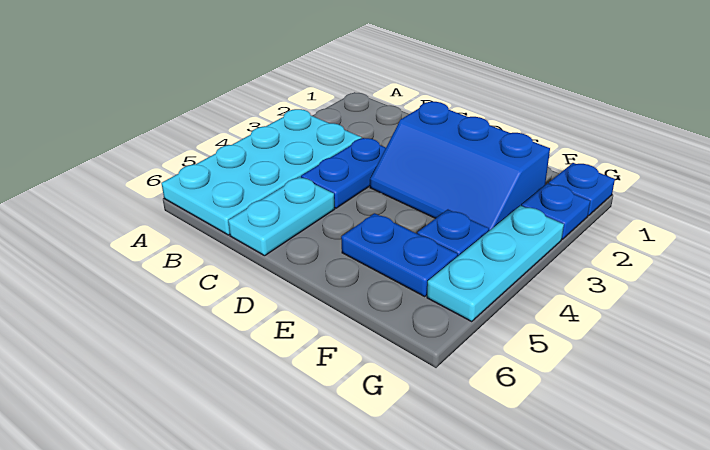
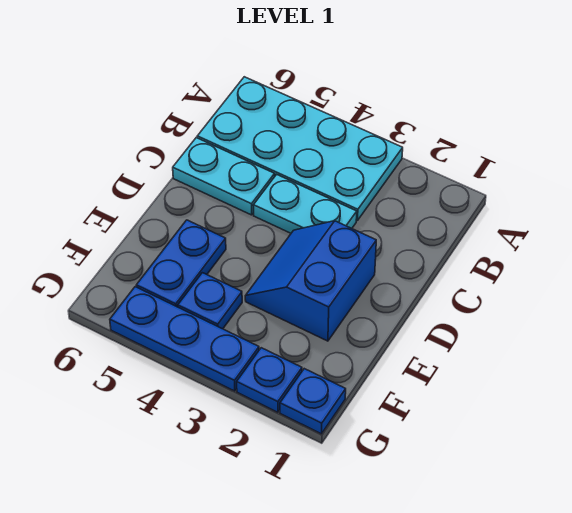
blue plate C3:C4 level 1 -> cyan plate C3:C4 level 1
blue slope D2:F3 level 1 top 2 -> blue slope D2:E3 level 1 top 2
cyan plate G3:G5 level 1 -> blue plate G3:G5 level 1

